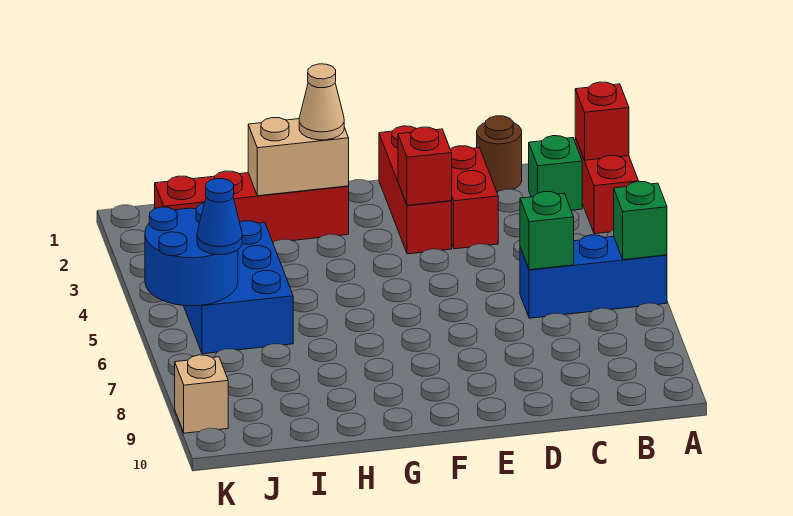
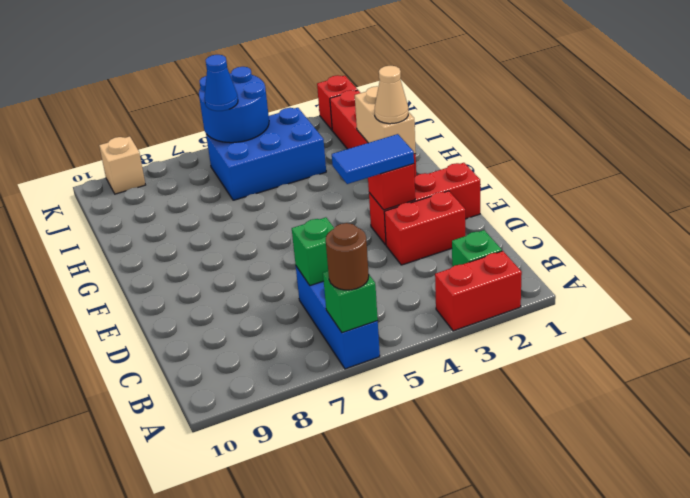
red brick A2 level 2 -> red brick K2 level 1
brown round brick C1 level 1 -> brown round brick A6 level 3
none -> blue tile E3:E4 level 3

